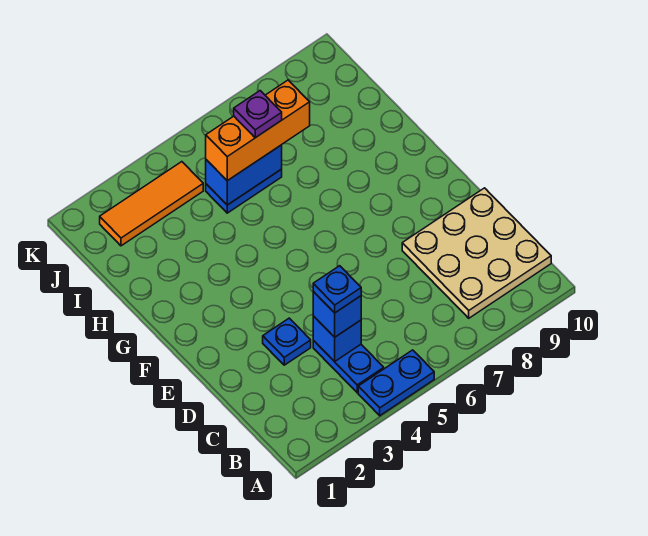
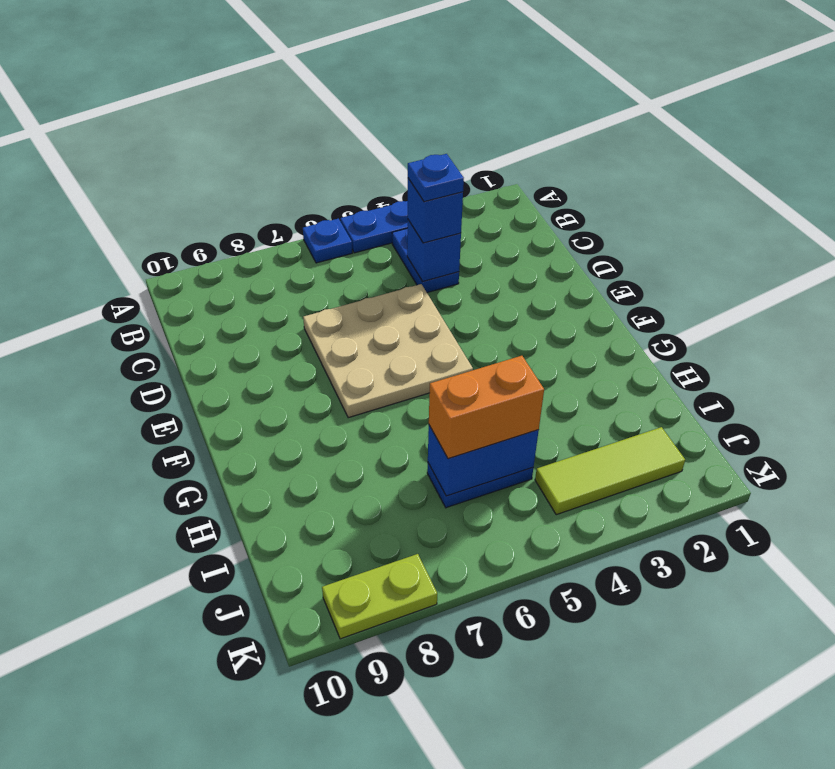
tan plate B8:D10 level 1 -> tan plate D5:F7 level 1
blue plate D3 level 1 -> blue plate A6 level 1
orange brick I5:I7 level 3 -> orange brick I5:I6 level 3
purple plate I6 level 4 -> none
orange tile J2:J4 level 1 -> lime tile J2:J4 level 1
none -> lime plate K8:K9 level 1

